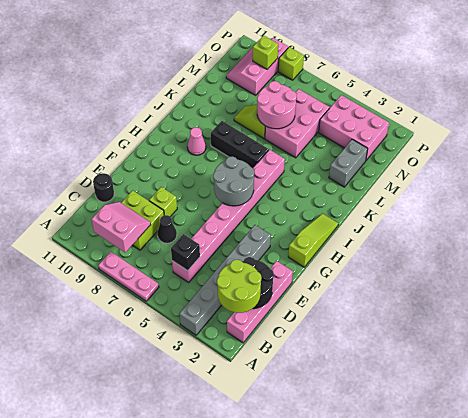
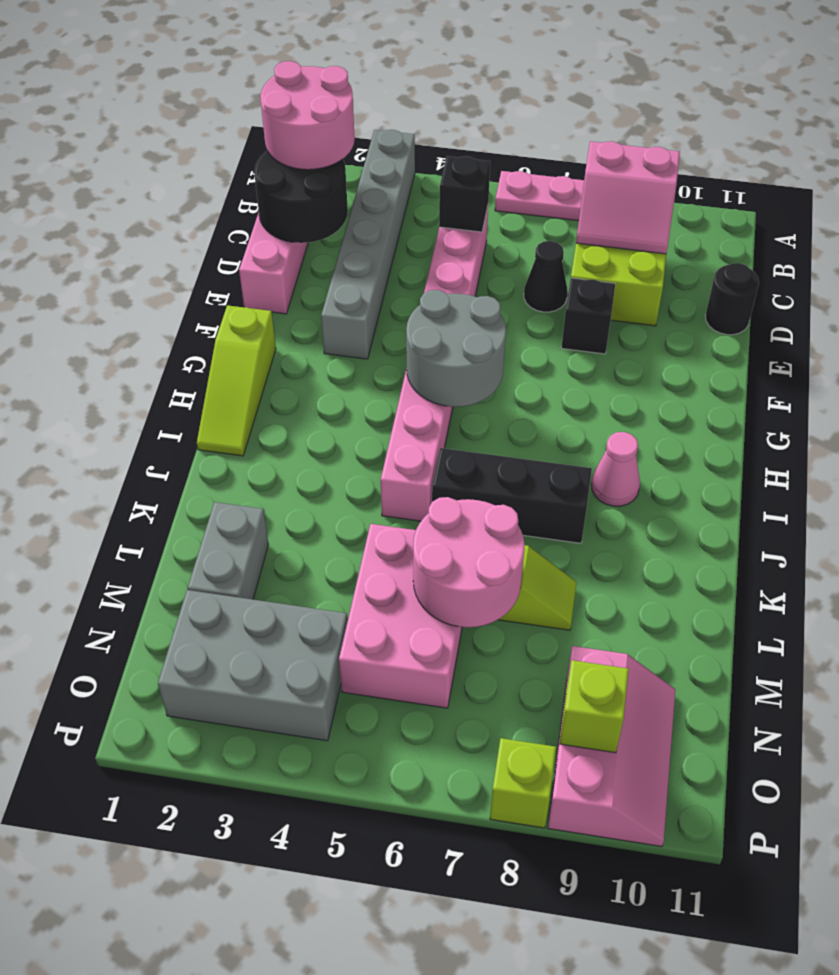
lime round brick B1:C2 level 3 -> pink round brick B1:C2 level 3
lime brick E8 level 1 -> black brick E8 level 1
pink brick N2:O4 level 1 -> grey brick N2:O4 level 1

